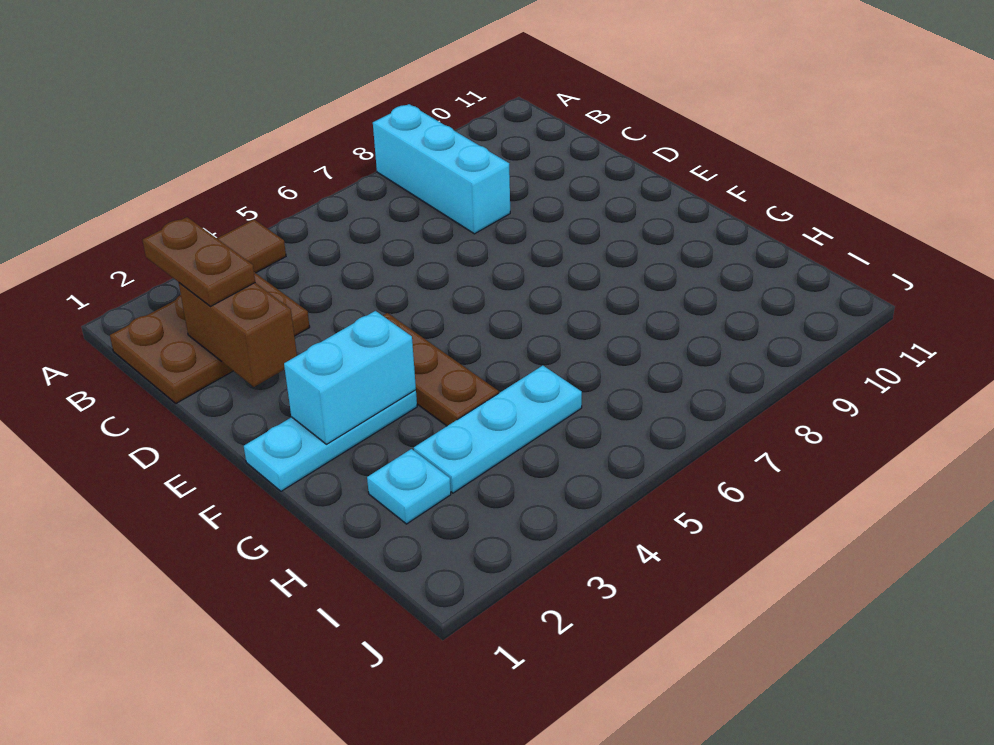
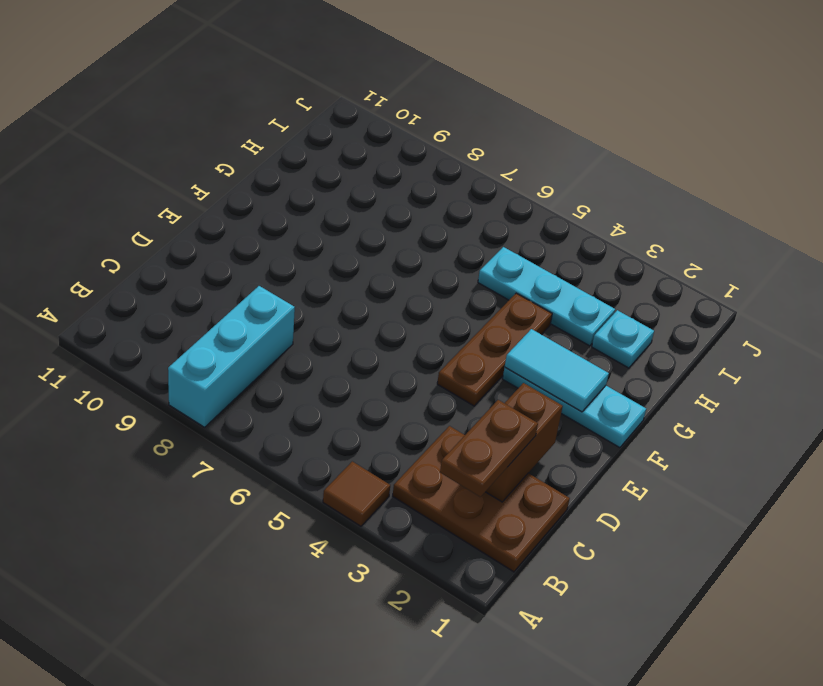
cyan brick F2:F3 level 2 -> cyan tile F2:F3 level 2

